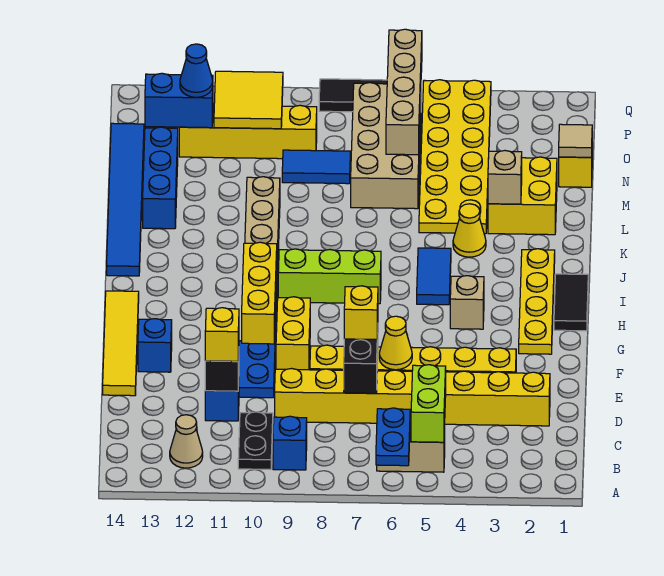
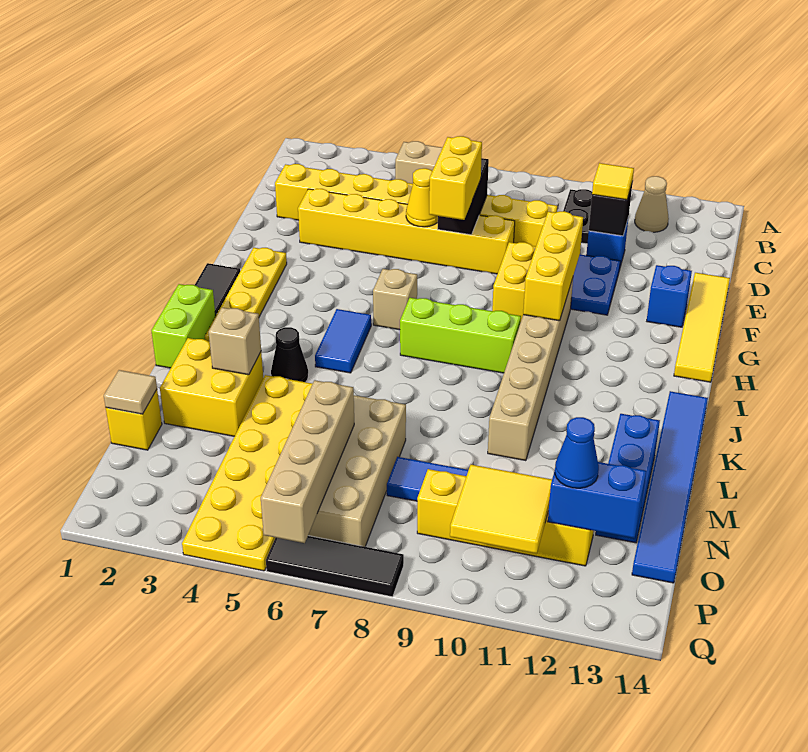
blue plate A6:B6 level 2 -> none
lime brick B5:C5 level 2 -> lime brick J1:K1 level 1
blue brick B9 level 1 -> none
yellow brick D11 level 3 -> yellow tile D11 level 3
yellow brick E7 level 3 -> yellow brick E7:F7 level 3
tan brick H4 level 1 -> tan brick H6 level 1
yellow cone K4 level 1 -> black cone K4 level 1

